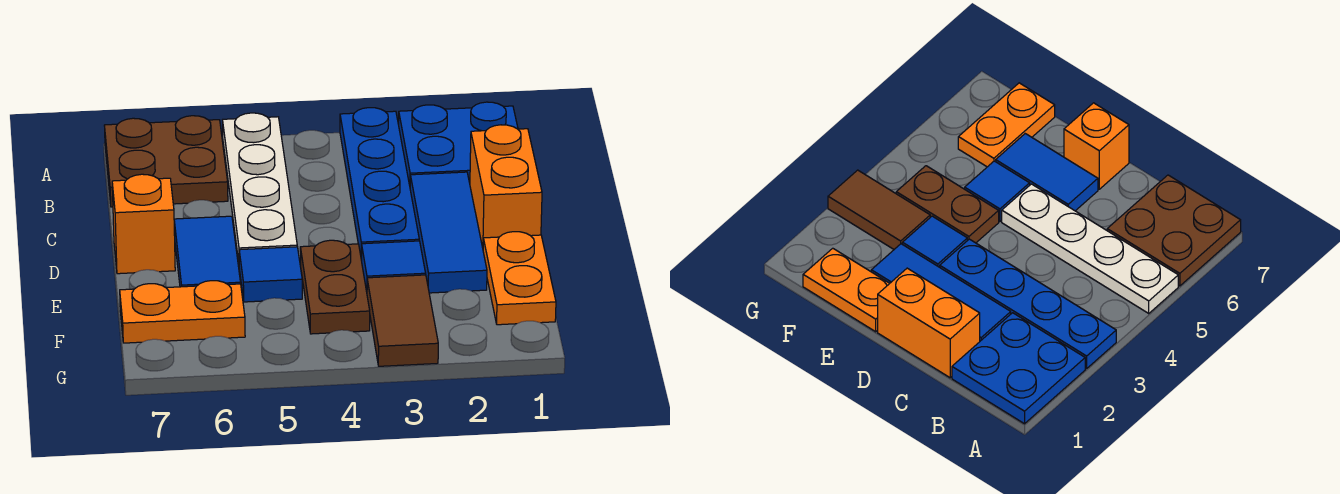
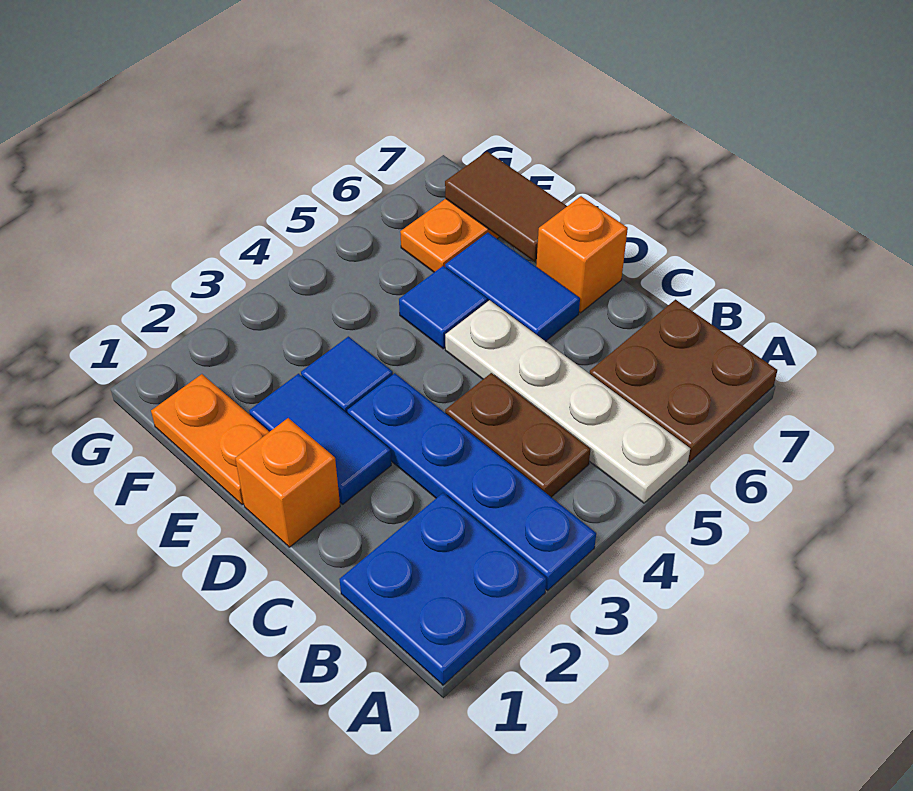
orange brick C1:D1 level 1 -> orange brick D1 level 1
blue tile C2:E2 level 1 -> blue tile D2:E2 level 1
brown plate E4:F4 level 1 -> brown plate B4:C4 level 1
brown tile F3:G3 level 1 -> brown tile E7:F7 level 2

